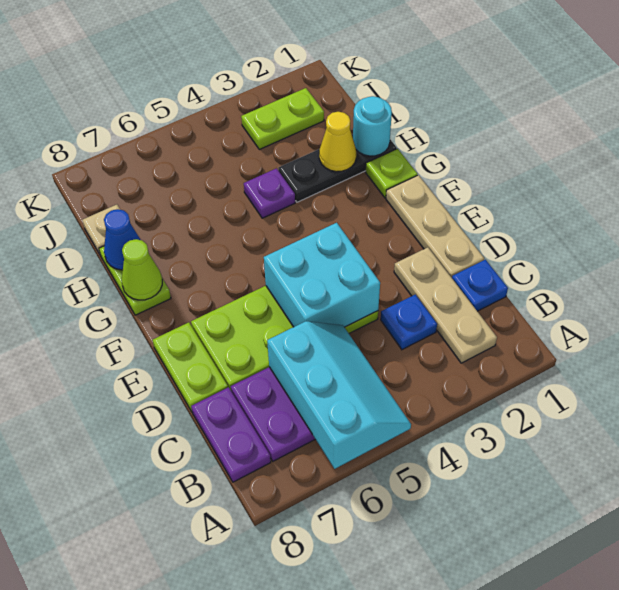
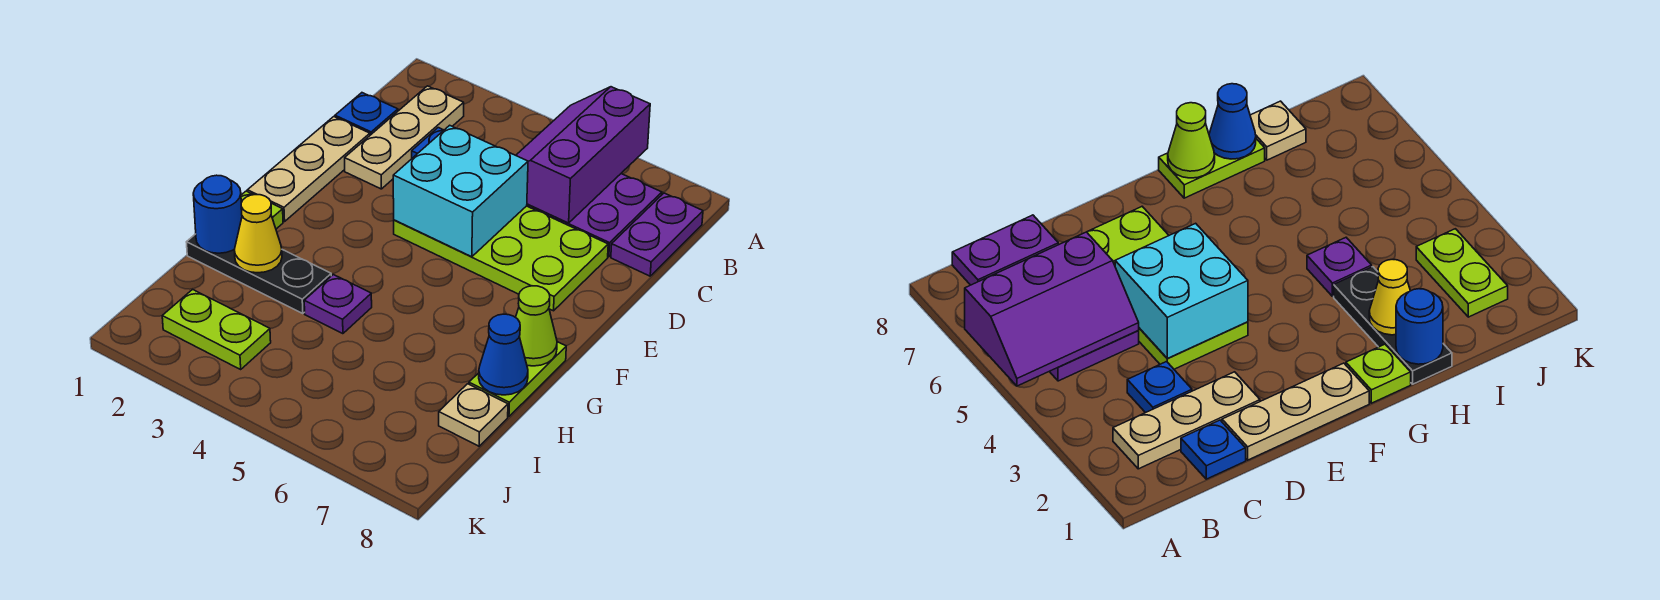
cyan slope A5:C6 level 2 top 6 -> purple slope A5:C6 level 2 top 6
lime plate D8:E8 level 1 -> none
cyan round brick H1 level 2 -> blue round brick H1 level 2

